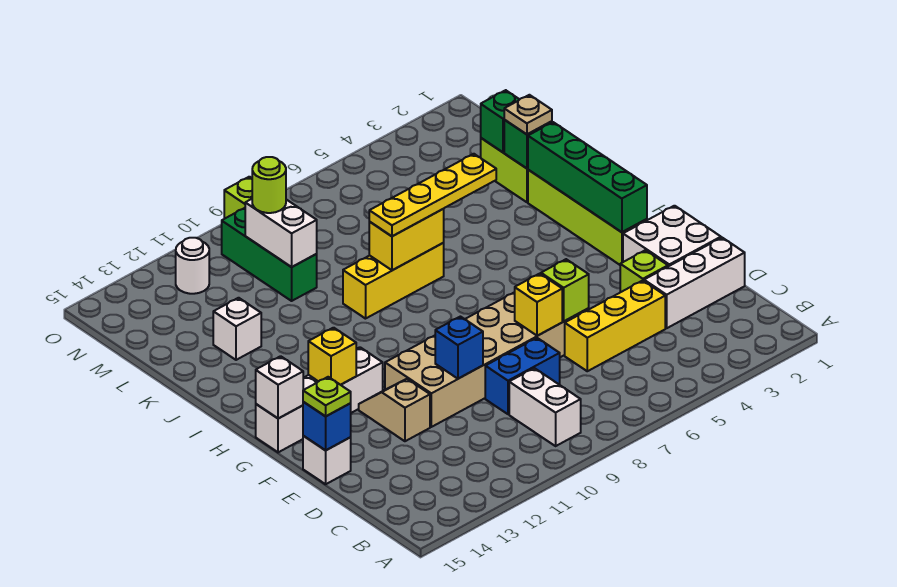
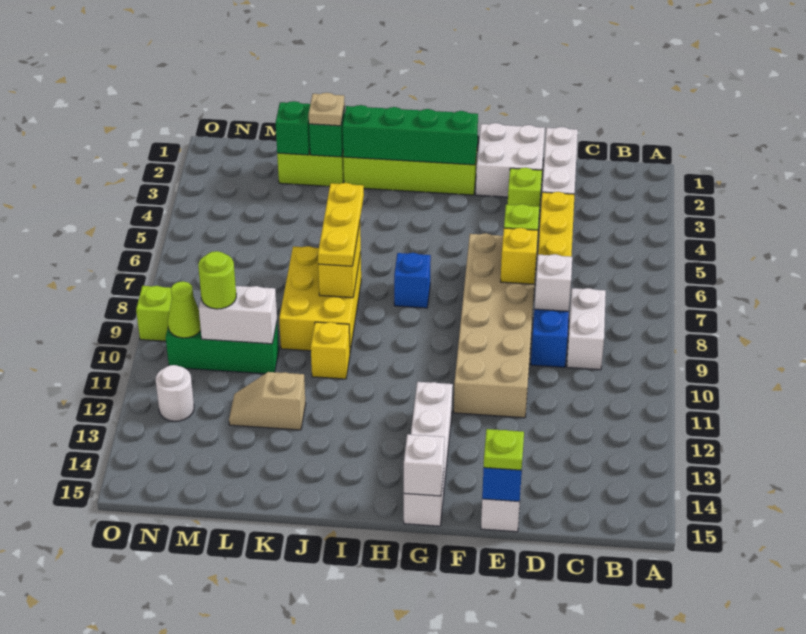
white brick B9:C9 level 1 -> white brick C8:C9 level 1
blue brick E10 level 2 -> blue brick H7 level 1
tan slope E12:F12 level 1 top E -> tan slope K12:L12 level 1 top K
yellow brick G13 level 2 -> yellow brick J10 level 1
yellow plate J5:J8 level 3 -> yellow plate J6:J8 level 3
yellow brick J7:J9 level 1 -> yellow brick J7:K9 level 1
white brick K13 level 1 -> white brick D8 level 2
none -> lime cone N10 level 2

